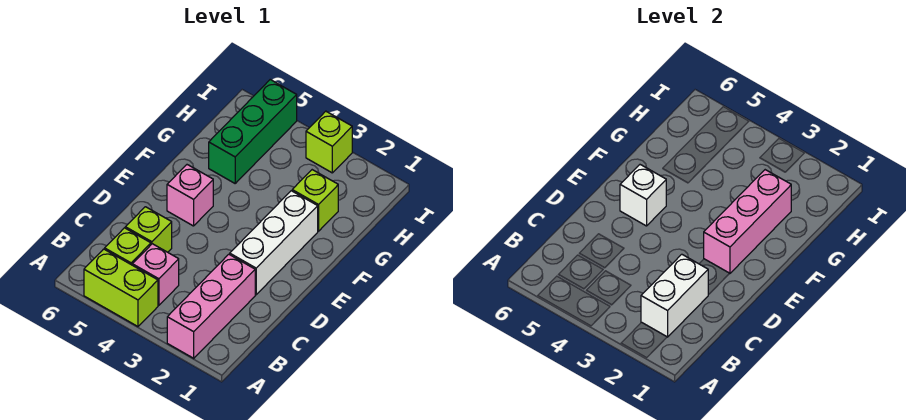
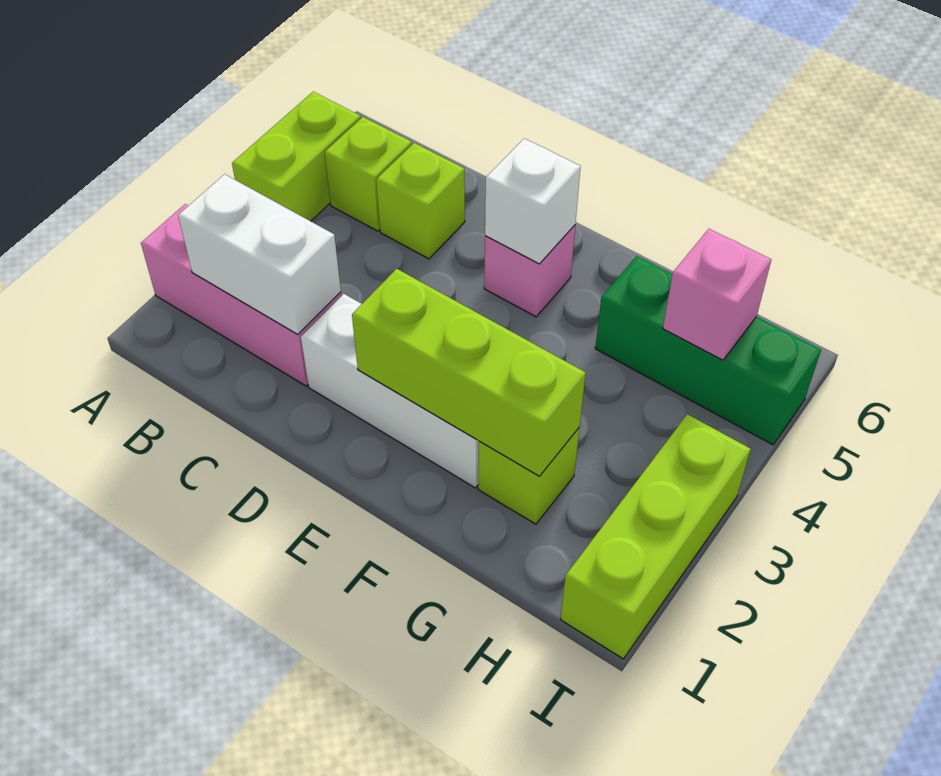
pink brick B4 level 1 -> pink brick H5 level 2
pink brick E2:G2 level 2 -> lime brick E2:G2 level 2
lime brick I3 level 1 -> lime brick I1:I3 level 1

